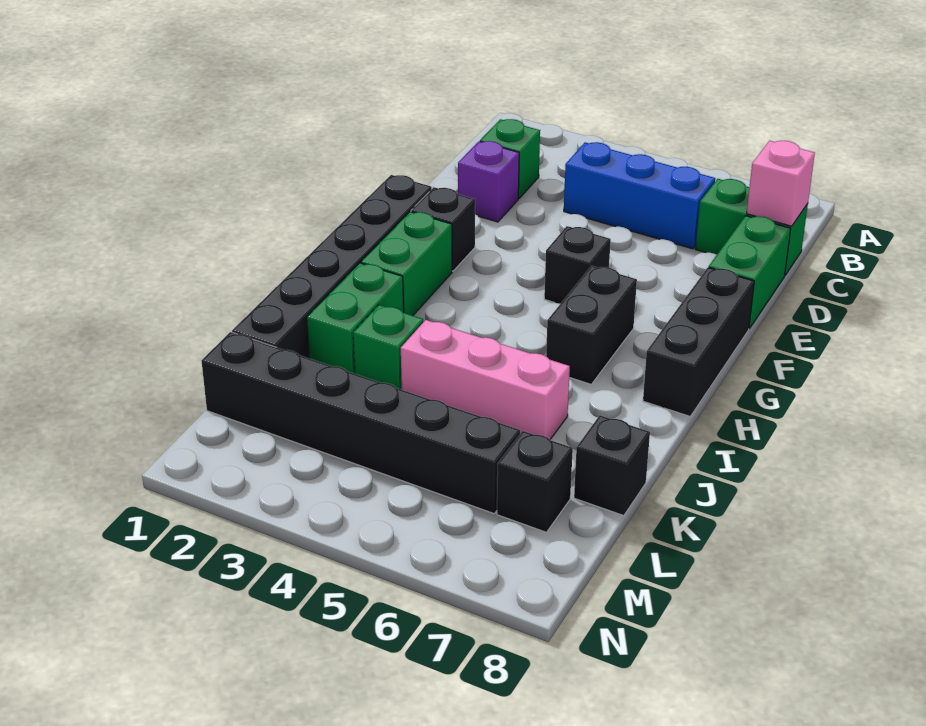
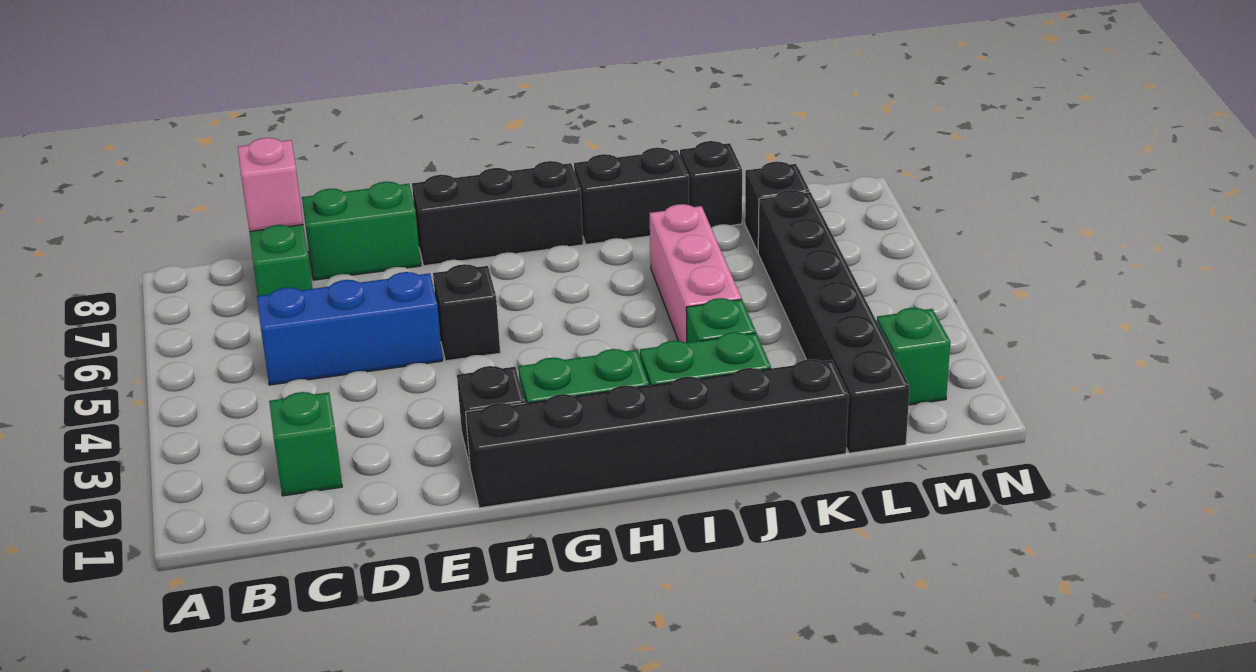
blue brick C4:C6 level 1 -> blue brick C5:E5 level 1
purple brick D2 level 1 -> none
black brick G6:H6 level 1 -> black brick I8:J8 level 1
none -> green brick M2 level 1

